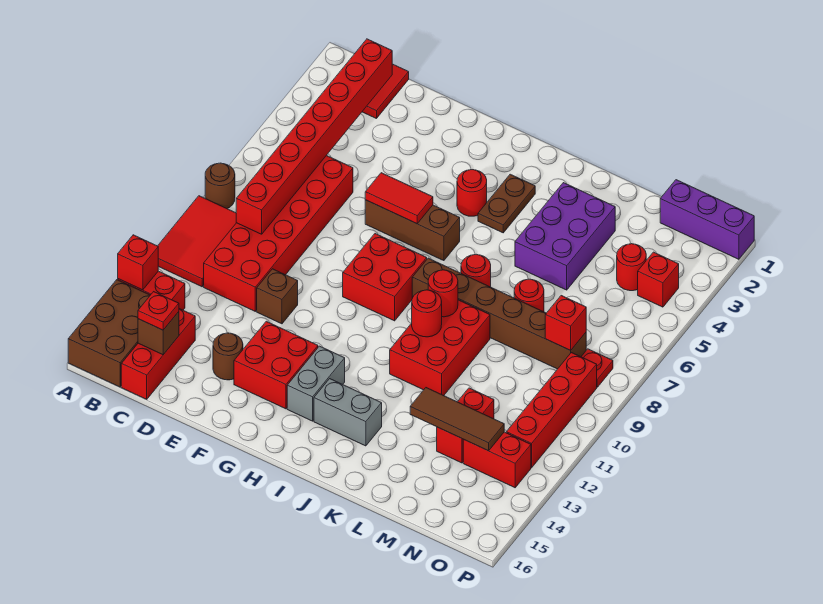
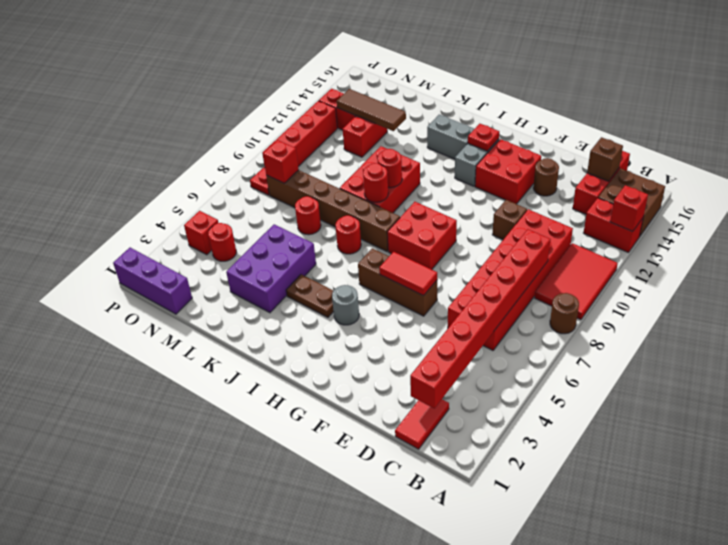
brown brick A14:B16 level 1 -> brown brick A14:B15 level 1
red plate C15 level 3 -> red plate H14 level 2
red round brick H4 level 1 -> grey round brick H4 level 1
brown plate I3:I4 level 1 -> brown plate I4:J4 level 1

